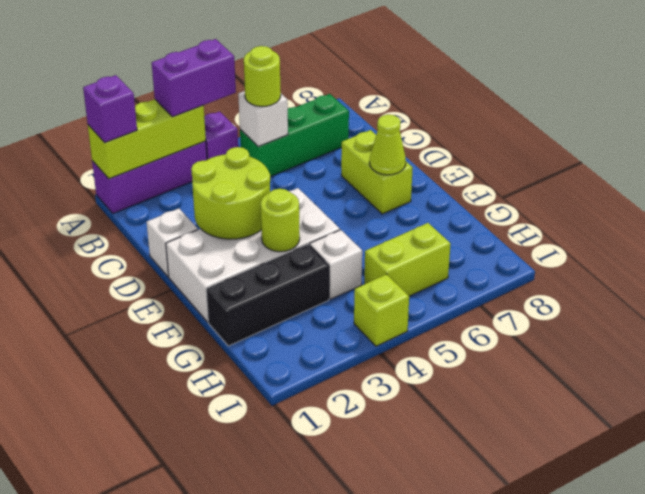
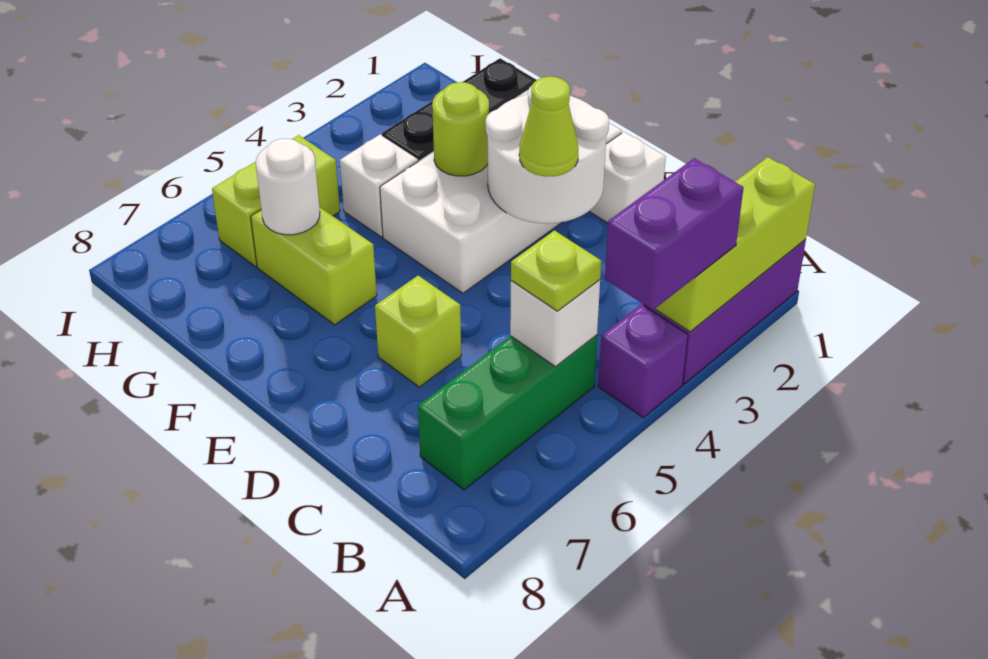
purple brick A1 level 3 -> none
lime round brick B5 level 3 -> lime plate B5 level 3
lime round brick D2:E3 level 2 -> white round brick D2:E3 level 2
lime brick D7:E7 level 1 -> lime brick F6:G6 level 1
lime cone E7 level 2 -> lime cone D3 level 3
none -> white round brick G6 level 2
lime brick I4 level 1 -> lime brick D6 level 1

